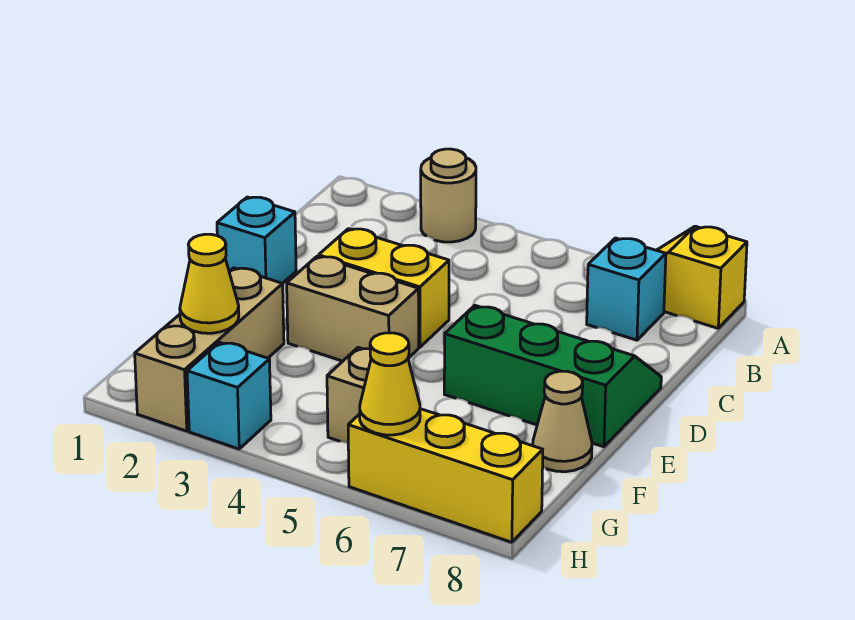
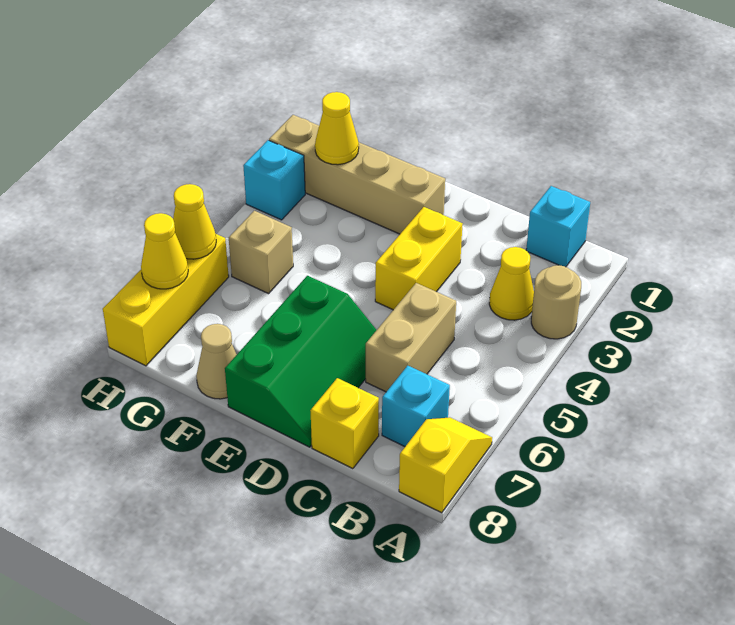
none -> yellow cone B3 level 1
none -> yellow brick C8 level 1
cyan brick D1 level 1 -> cyan brick B1 level 1
tan brick E3:E4 level 1 -> tan brick C5:C6 level 1
tan brick F2:H2 level 1 -> tan brick E2:H2 level 1
none -> yellow cone H7 level 2

